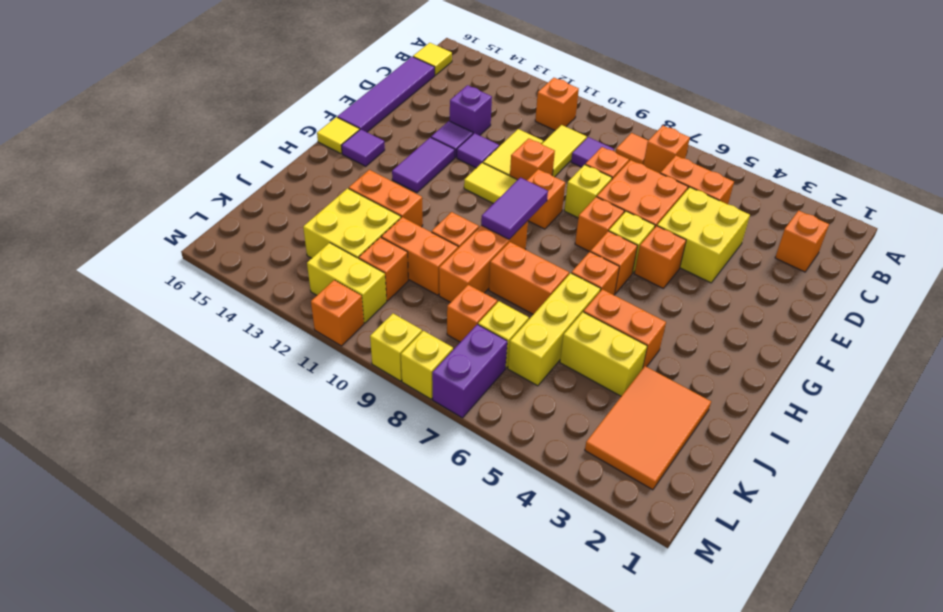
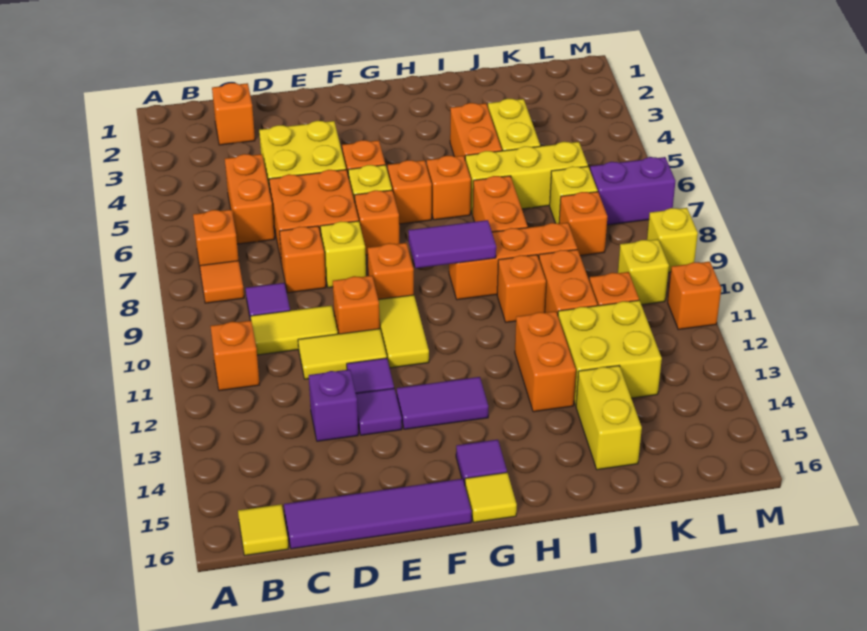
orange tile J2:L3 level 1 -> none
yellow brick L11:L12 level 1 -> yellow brick J14:J15 level 1
yellow brick M8 level 1 -> yellow brick L10 level 1

